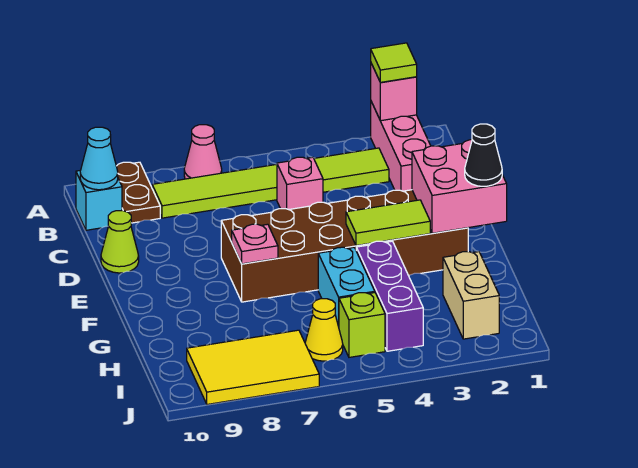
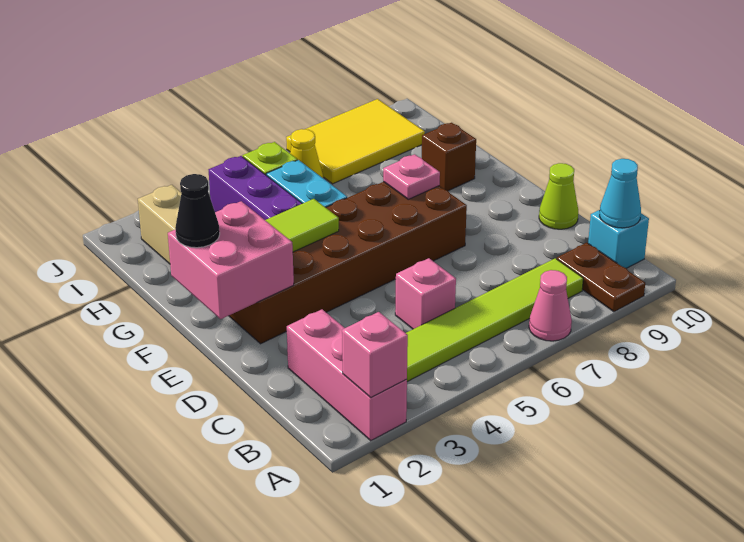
lime tile A2 level 3 -> none
none -> brown brick G9 level 1

